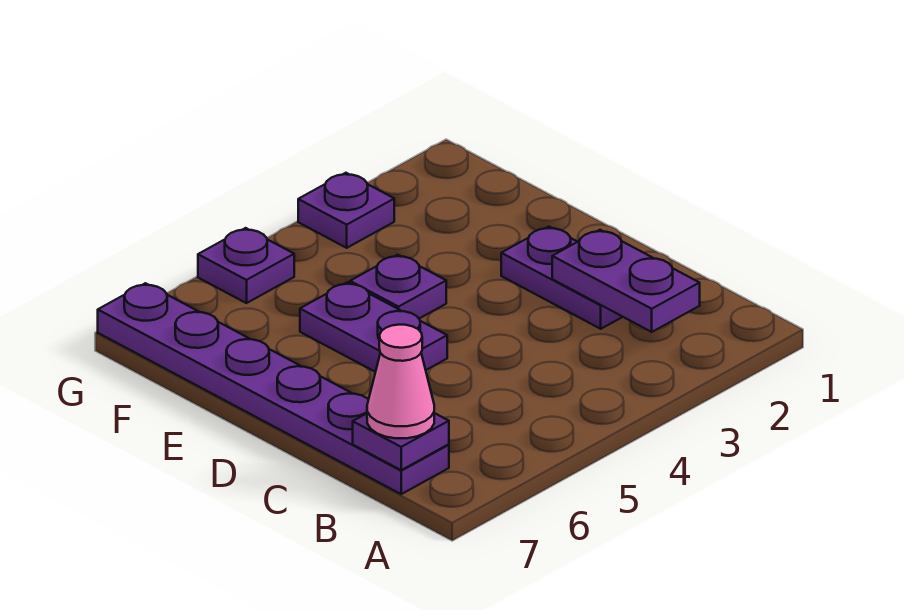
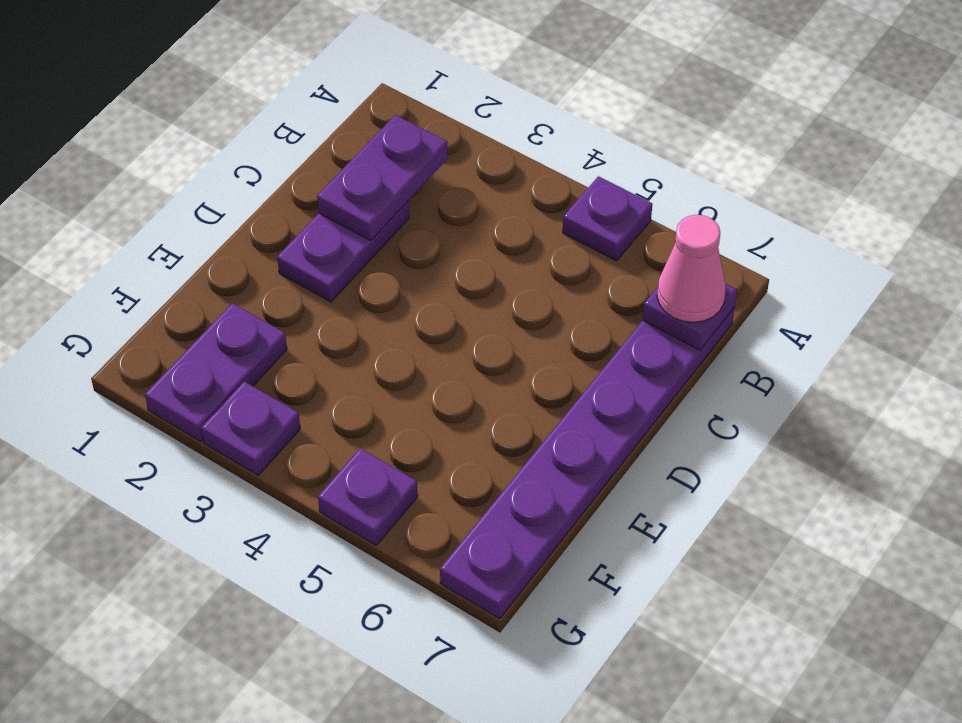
purple plate D5:E5 level 1 -> purple plate F2:G2 level 1
purple plate E4 level 1 -> purple plate A5 level 1

